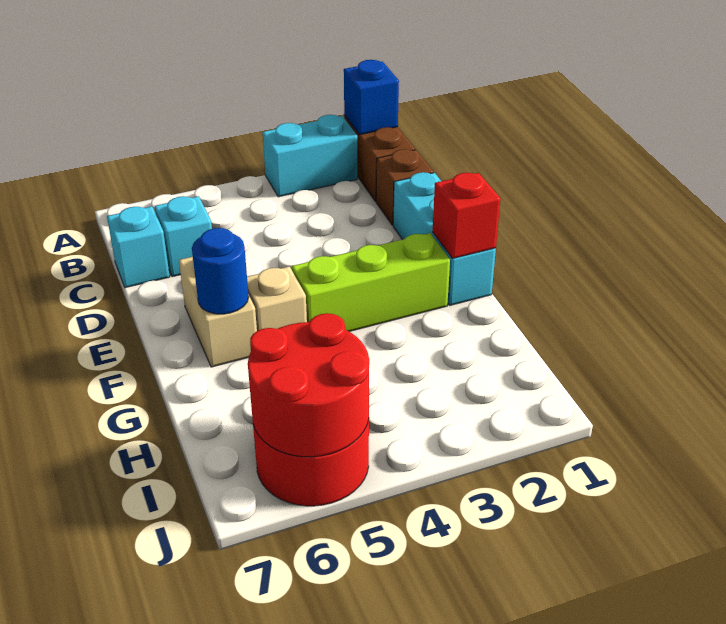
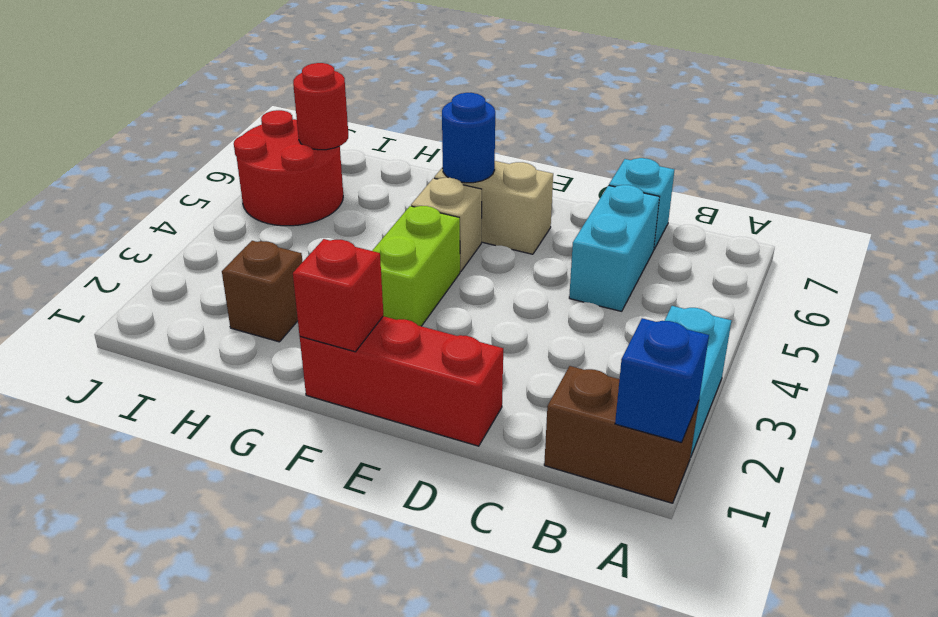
brown brick C1 level 1 -> brown brick H2 level 1
cyan brick C6 level 1 -> cyan brick C5:C6 level 1
cyan brick D1:F1 level 1 -> red brick D1:F1 level 1
lime brick F2:F4 level 1 -> lime brick F3:F4 level 1
red round brick I5:J6 level 2 -> red round brick I6 level 2

